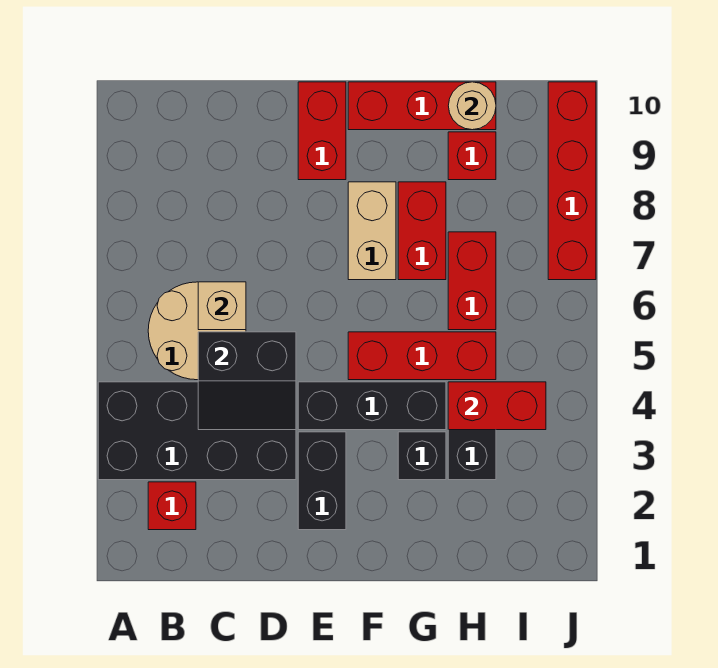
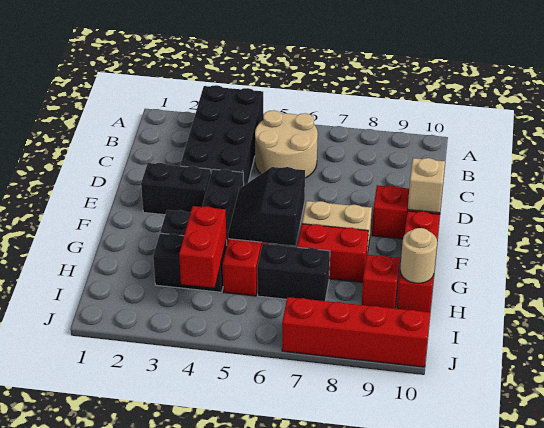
red brick B2 level 1 -> none
black slope C4:D5 level 2 top 5 -> black slope F5:G6 level 2 top 6
tan brick C6 level 2 -> tan brick E10 level 2
red brick H6:H7 level 1 -> black brick H6:H7 level 1

